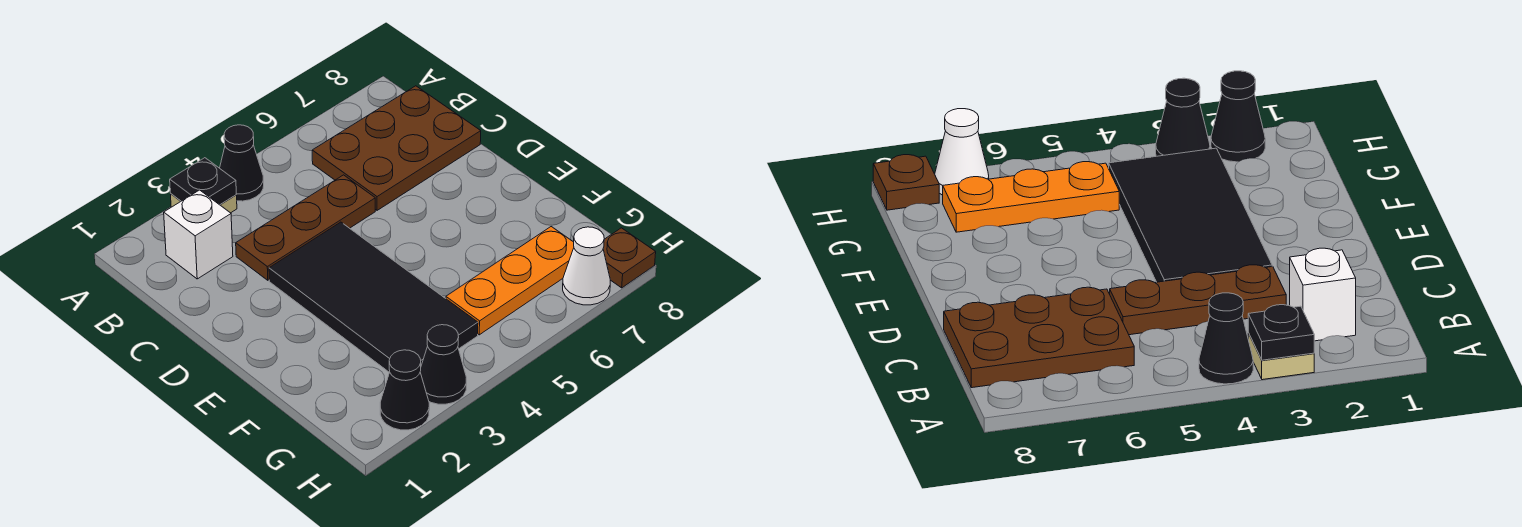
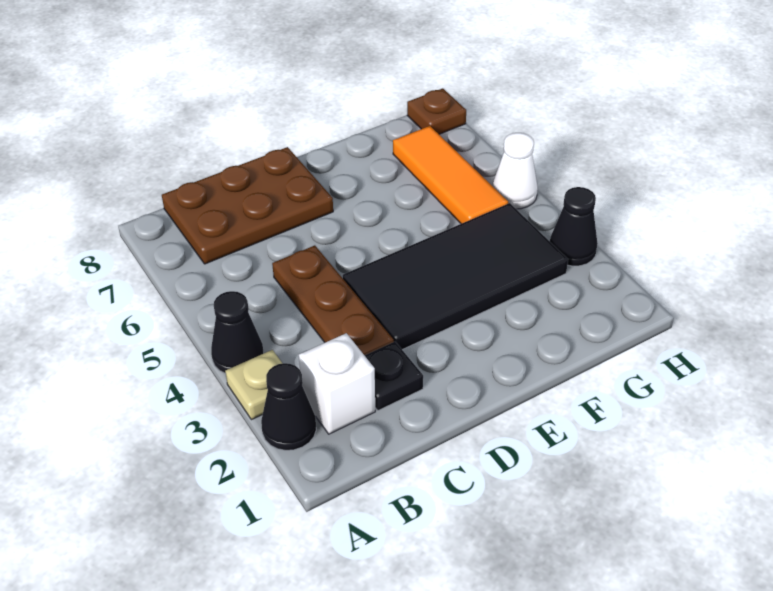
black plate A3 level 2 -> black plate C2 level 1
brown plate B6:C8 level 1 -> brown plate B7:D8 level 1
orange plate G5:G7 level 1 -> orange tile G5:G7 level 1
black cone H2 level 1 -> black cone A2 level 1
white cone H7 level 1 -> white cone H5 level 1

